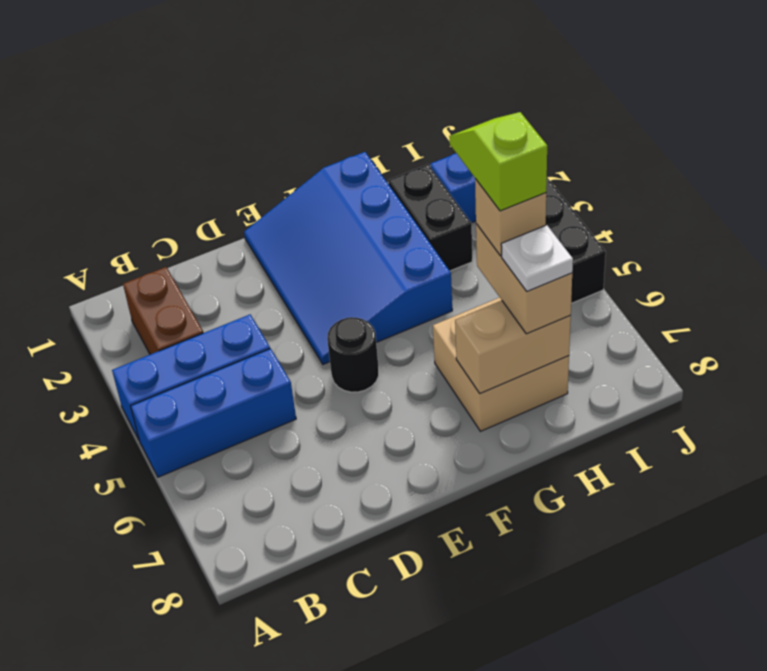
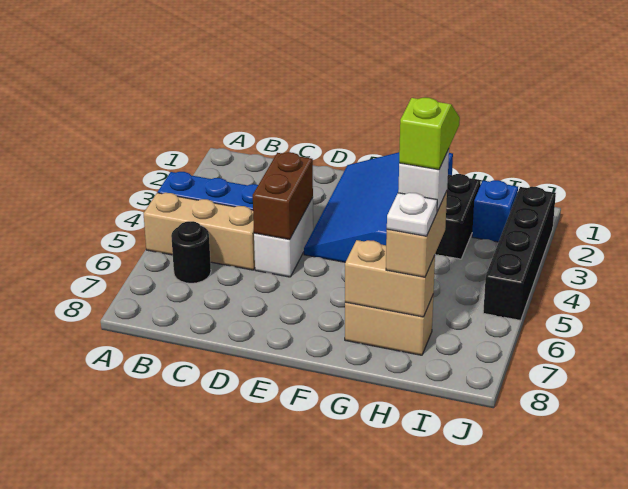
blue brick A5:C5 level 1 -> tan brick A5:C5 level 1
brown brick B2:B3 level 1 -> brown brick D4:D5 level 2
none -> white brick D4:D5 level 1
black round brick E5 level 1 -> black round brick B6 level 1
tan brick G6:H7 level 1 -> tan brick G7:H7 level 1
tan brick H6 level 4 -> white brick H6 level 4

